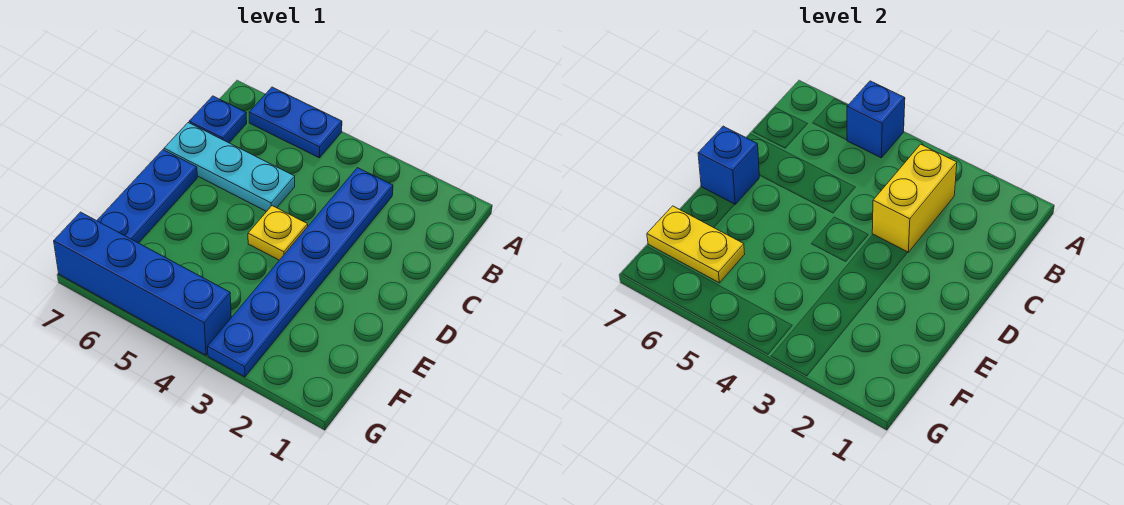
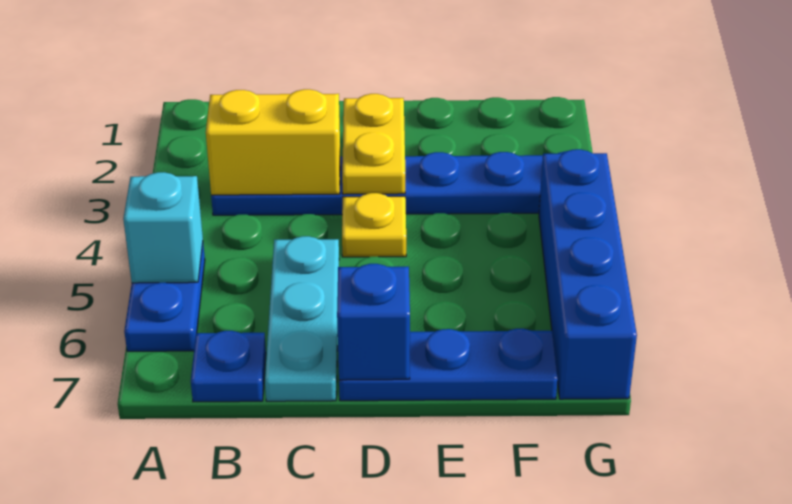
blue brick A5 level 2 -> cyan brick A5 level 2
yellow plate F6:F7 level 2 -> yellow plate D2:D3 level 2

